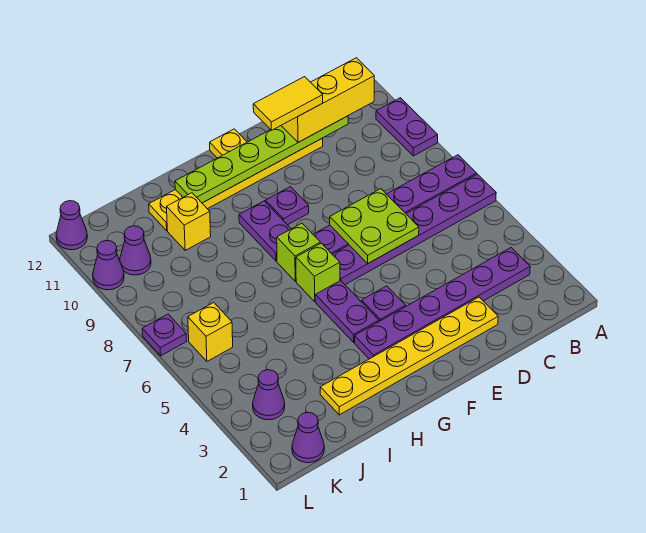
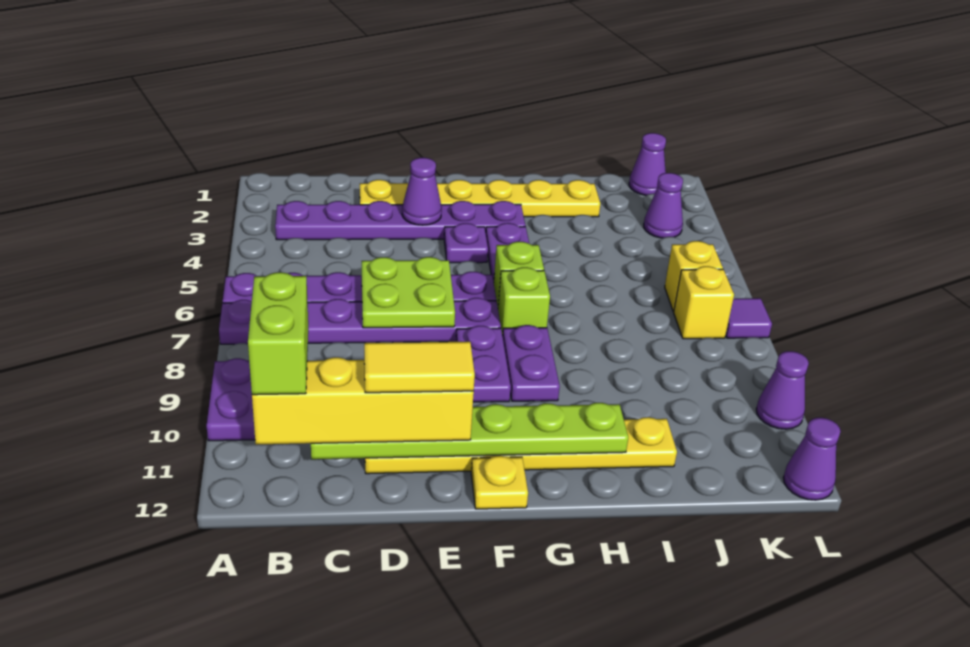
none -> lime brick B10:B11 level 4
yellow brick B11:D11 level 3 -> yellow brick B11:E11 level 3
purple plate F9 level 1 -> purple plate F8:F9 level 1
yellow brick I10 level 1 -> yellow brick K7 level 1
purple cone K10 level 1 -> purple cone E3 level 2
purple plate L7 level 1 -> purple tile L7 level 1

